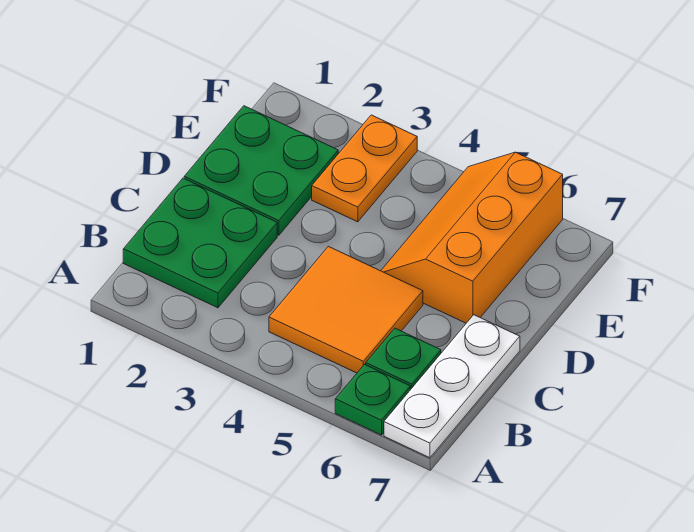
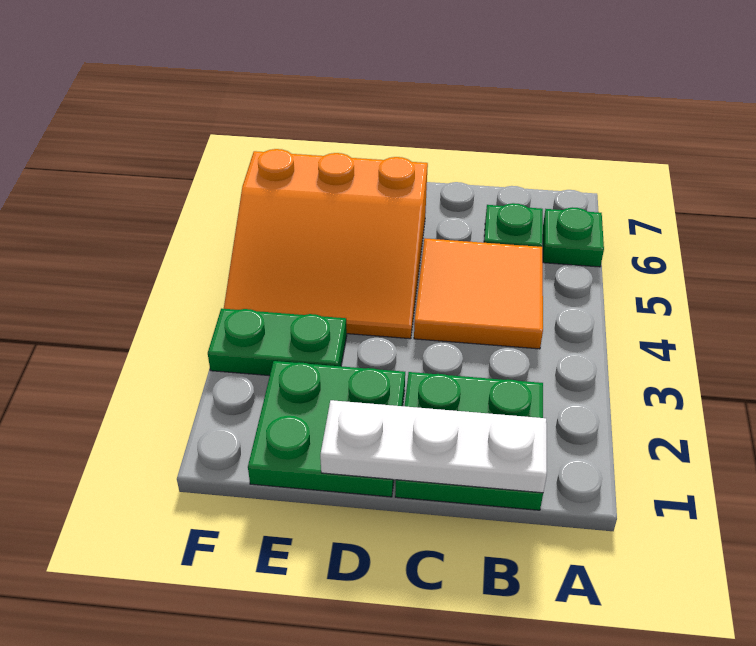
white plate A7:C7 level 1 -> white plate B1:D1 level 2
orange slope D5:F6 level 1 top 6 -> orange slope D4:F6 level 1 top 6
orange plate E3:F3 level 1 -> green plate E3:F3 level 1

